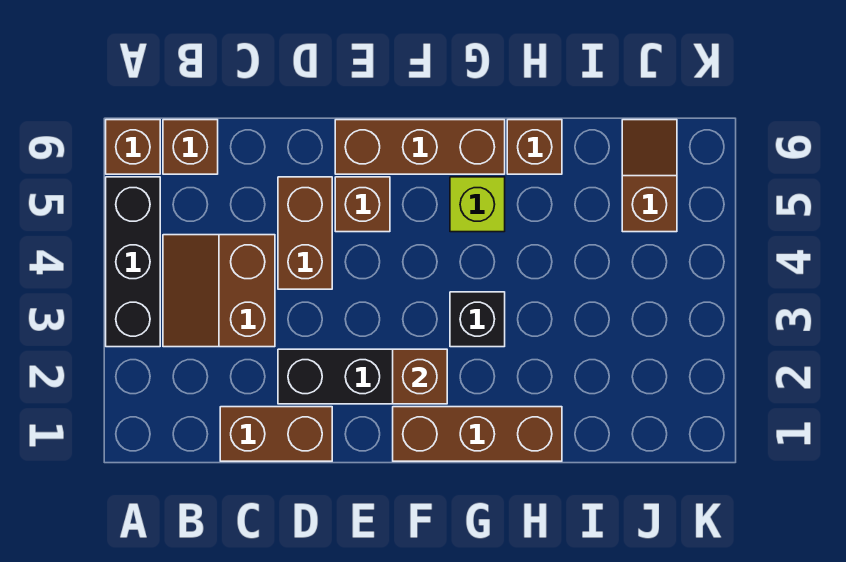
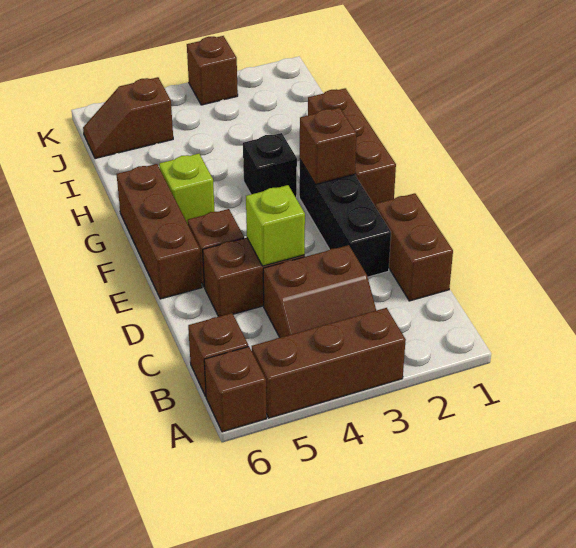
black brick A3:A5 level 1 -> brown brick A3:A5 level 1
none -> lime brick D4 level 2
brown brick H6 level 1 -> brown brick K3 level 1

